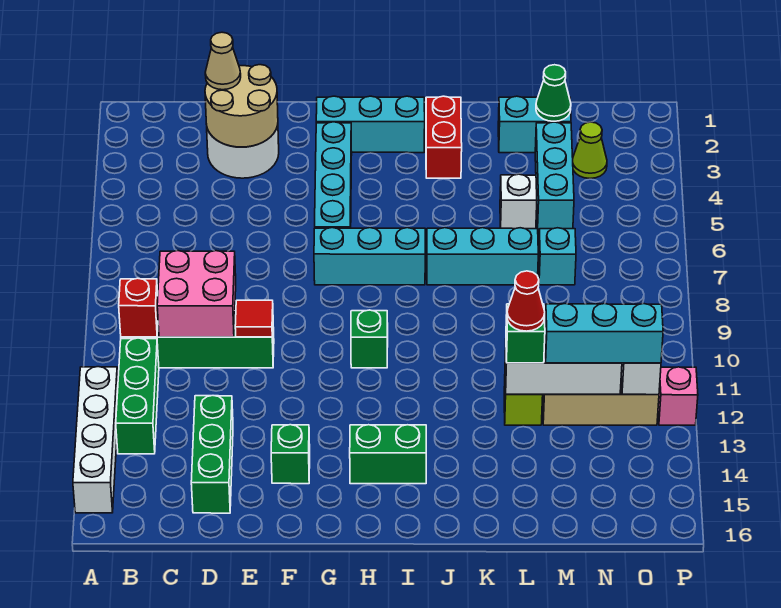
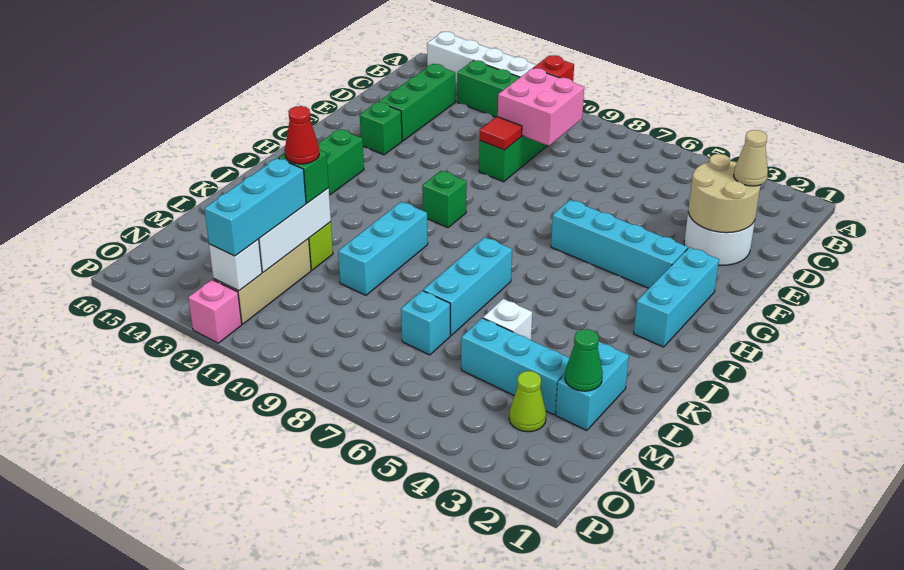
green brick D13:D15 level 1 -> green brick C14:E14 level 1
cyan brick G7:I7 level 1 -> cyan brick J10:L10 level 1
red brick J2:J3 level 1 -> none

